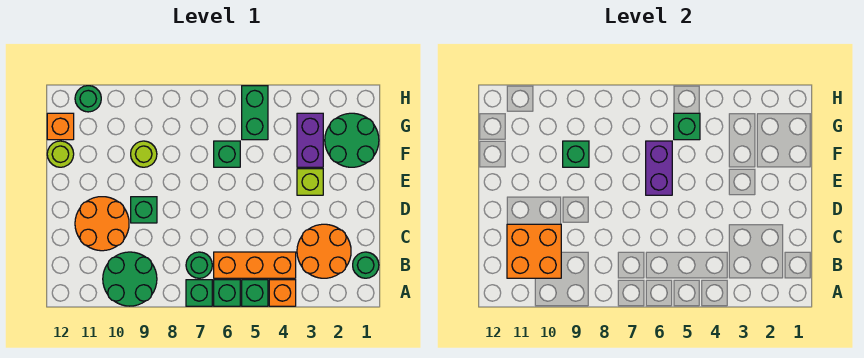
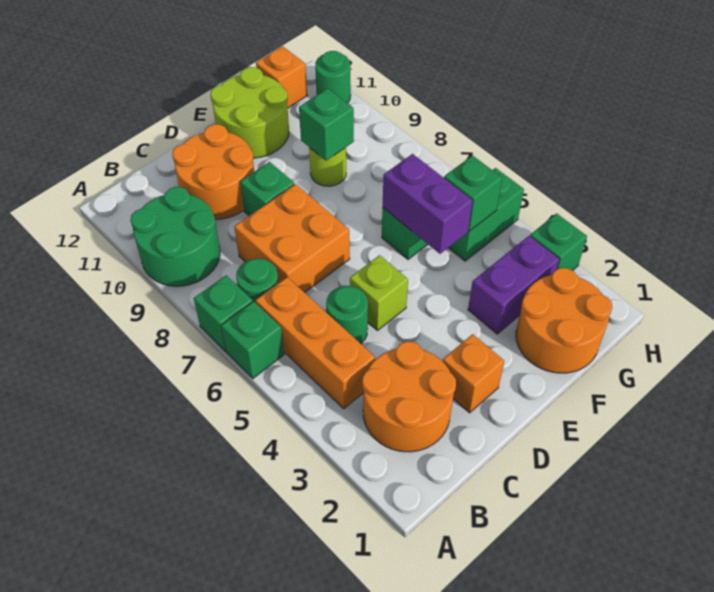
orange brick A4 level 1 -> orange brick D2 level 1
green brick A5 level 1 -> green brick H3 level 1
green round brick B1 level 1 -> green round brick C5 level 1
orange brick B10:C11 level 2 -> orange brick C7:D8 level 1
lime brick E3 level 1 -> lime brick D5 level 1
purple brick E6:F6 level 2 -> purple brick F5:F6 level 2
green round brick F1:G2 level 1 -> orange round brick F1:G2 level 1
lime round brick F12 level 1 -> lime round brick E11:F12 level 1

